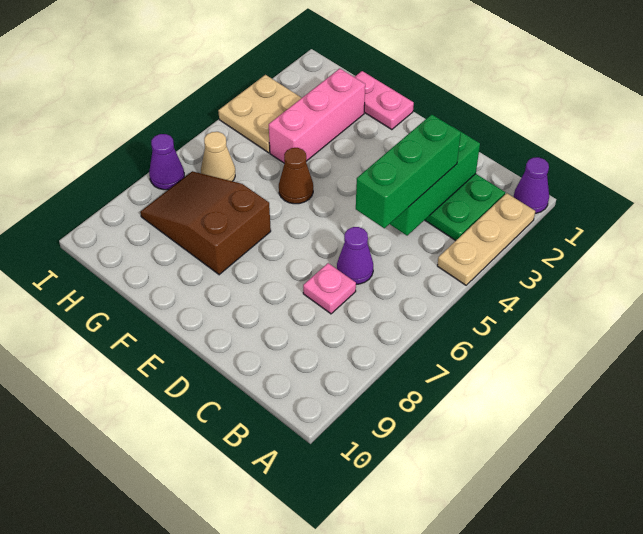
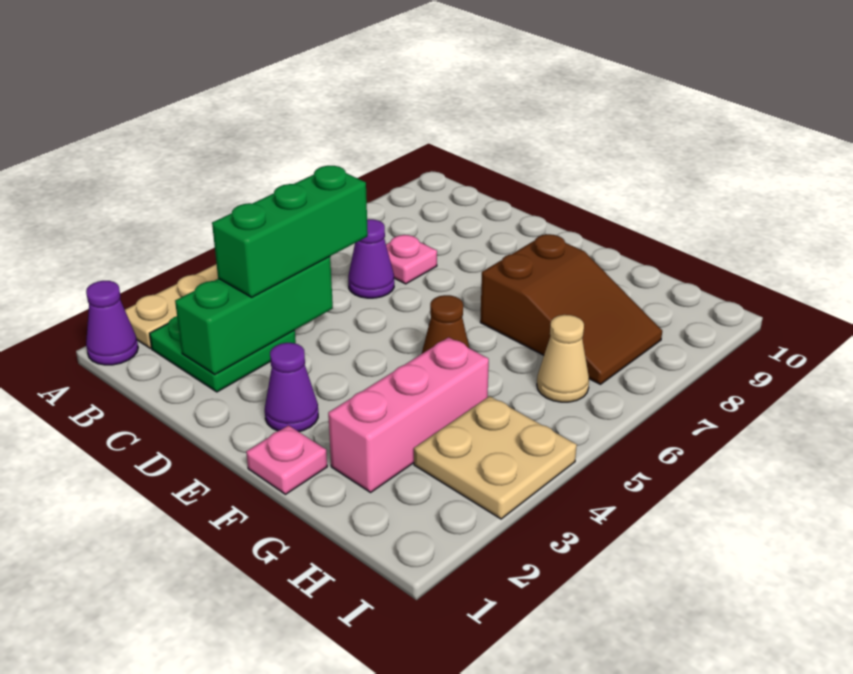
pink plate F1:G1 level 1 -> pink plate F1 level 1
purple cone I7 level 1 -> purple cone E2 level 1

